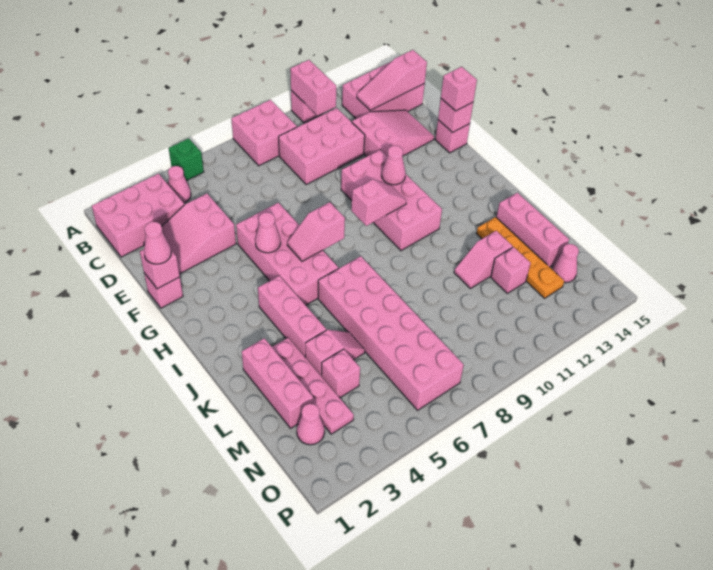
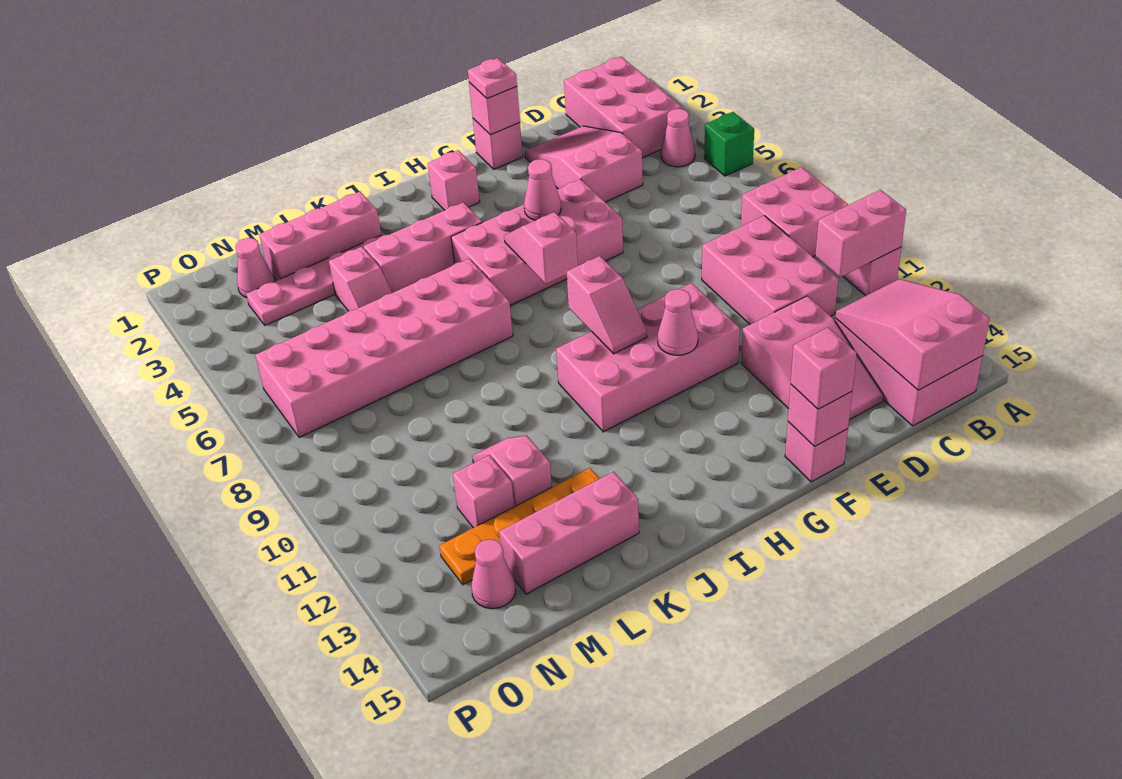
pink slope C13:C15 level 2 top 15 -> pink slope B13:C15 level 2 top 15
pink cone F1 level 3 -> pink plate F1 level 3
pink brick M4 level 1 -> pink brick H2 level 1

